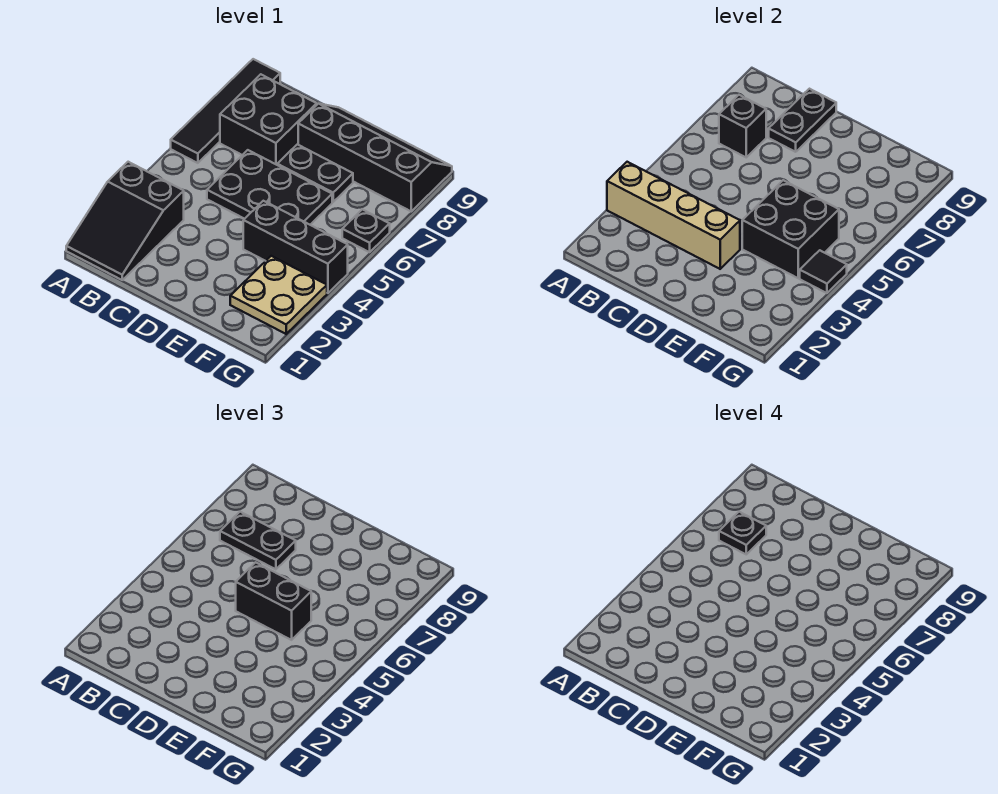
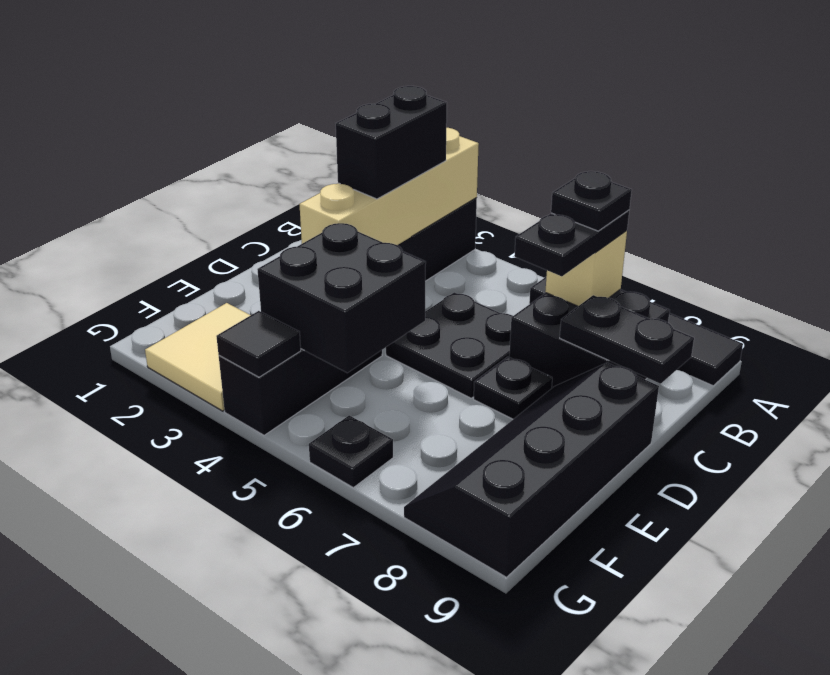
black brick B7 level 2 -> tan brick B7 level 2
black plate C5:E6 level 1 -> black plate C5:D6 level 1
black brick D5:E5 level 3 -> black brick B3:C3 level 3
black plate D7:E7 level 1 -> black plate D7 level 1
black slope D8:G9 level 1 top 8 -> black slope D8:G9 level 1 top 9
tan plate F2:G3 level 1 -> tan tile F2:G3 level 1

